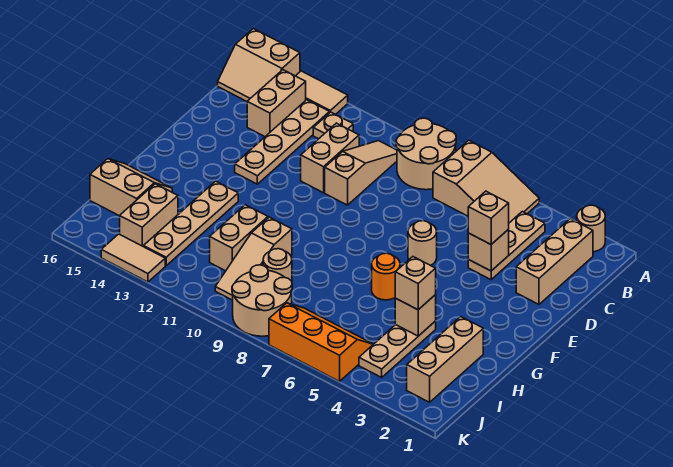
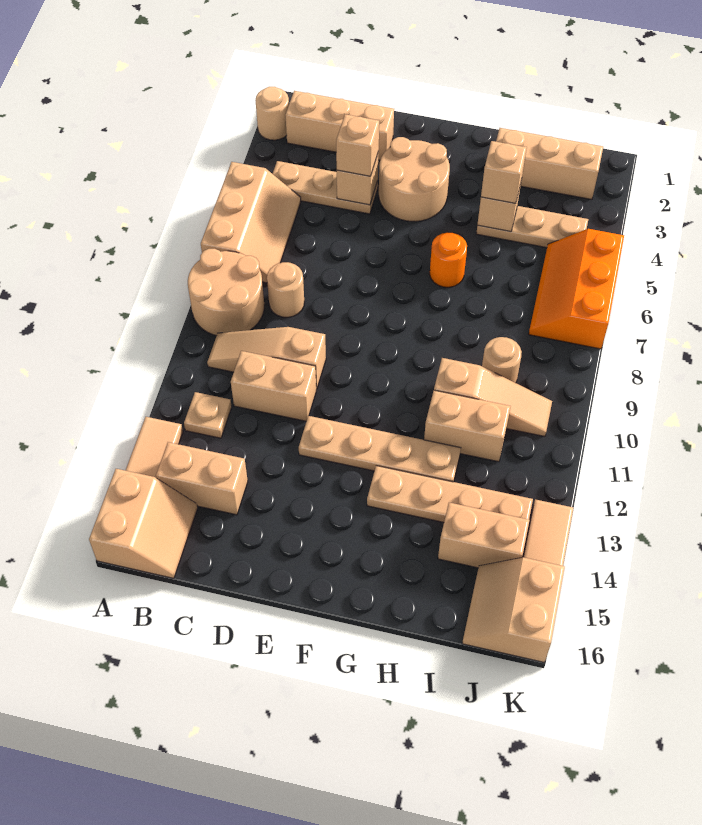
tan slope A5:B7 level 1 top 7 -> tan slope A5:B7 level 1 top A
tan plate B13:E13 level 1 -> tan plate E12:H12 level 1
tan round brick E6 level 1 -> tan round brick C8 level 1
tan slope H15:I16 level 1 top I -> tan slope J15:K16 level 1 top K
tan round brick J8:K9 level 1 -> tan round brick E3:F4 level 1

